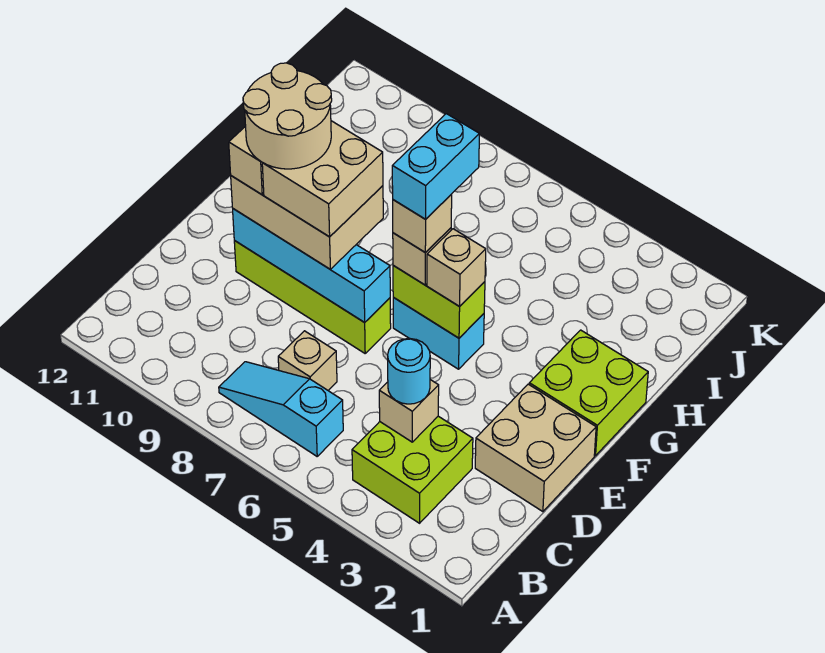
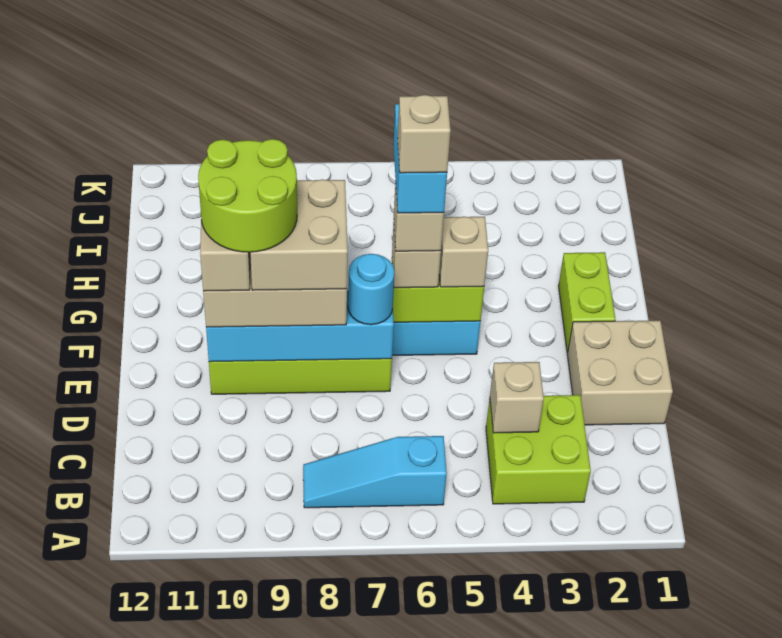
cyan round brick C4 level 3 -> cyan round brick E7 level 3
tan brick C7 level 1 -> tan brick F6 level 6
tan round brick E9:F10 level 5 -> lime round brick E9:F10 level 5
lime brick F1:G2 level 1 -> lime brick F2:G2 level 1

